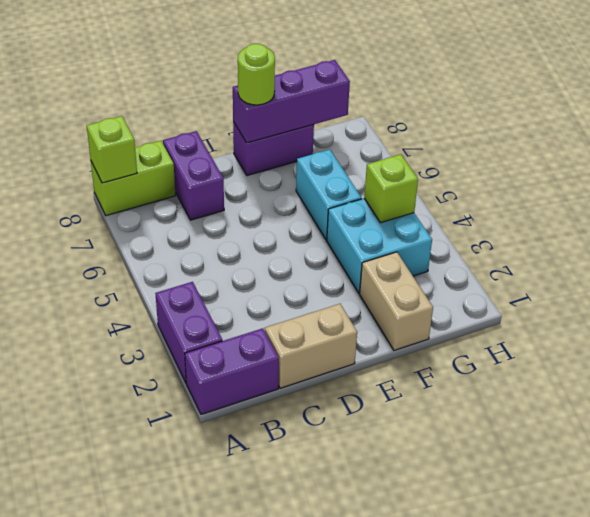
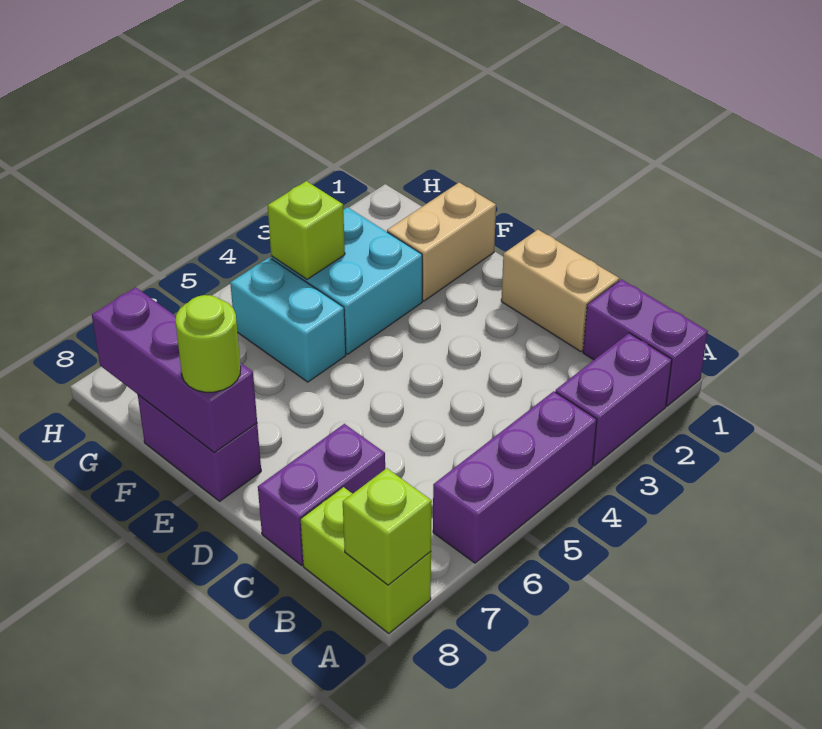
none -> purple brick A4:A6 level 1
cyan brick F5:F6 level 1 -> cyan brick F5:G5 level 1

